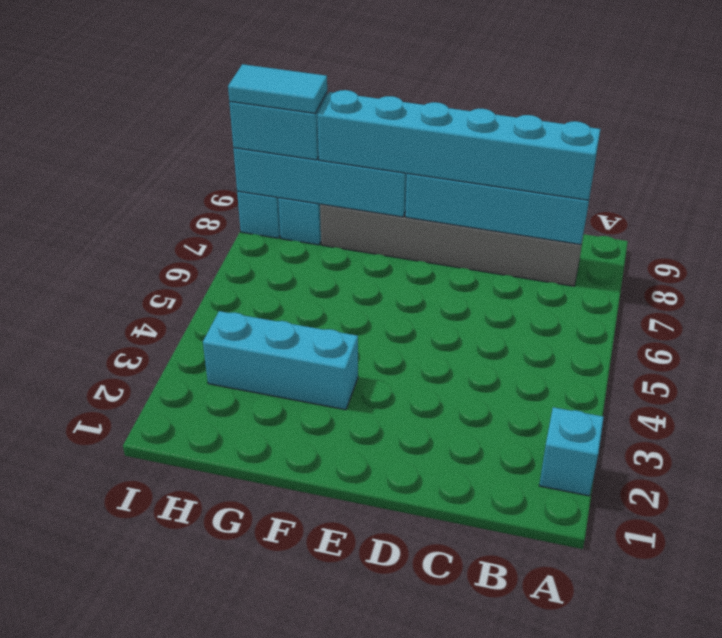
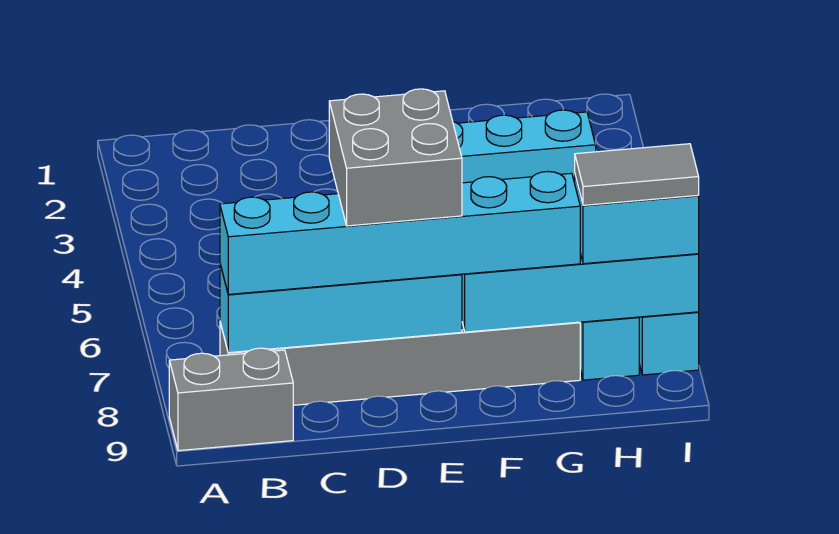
cyan brick A2 level 1 -> none
none -> grey brick A9:B9 level 1
none -> grey brick D7:E8 level 4
cyan tile H8:I8 level 4 -> grey tile H8:I8 level 4

